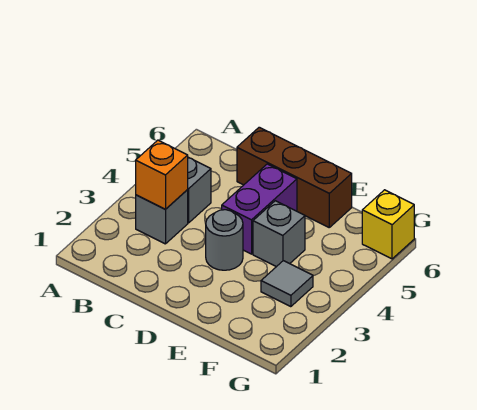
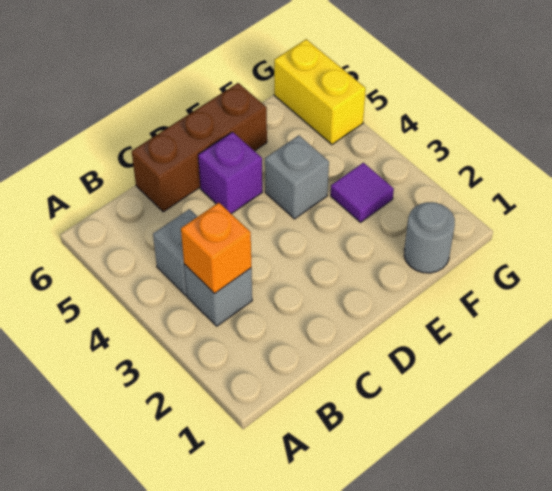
grey round brick D3 level 1 -> grey round brick F1 level 1
purple brick D4:D5 level 1 -> purple brick D5 level 1
grey tile F3 level 1 -> purple tile F3 level 1
yellow brick G6 level 1 -> yellow brick G5:G6 level 1

